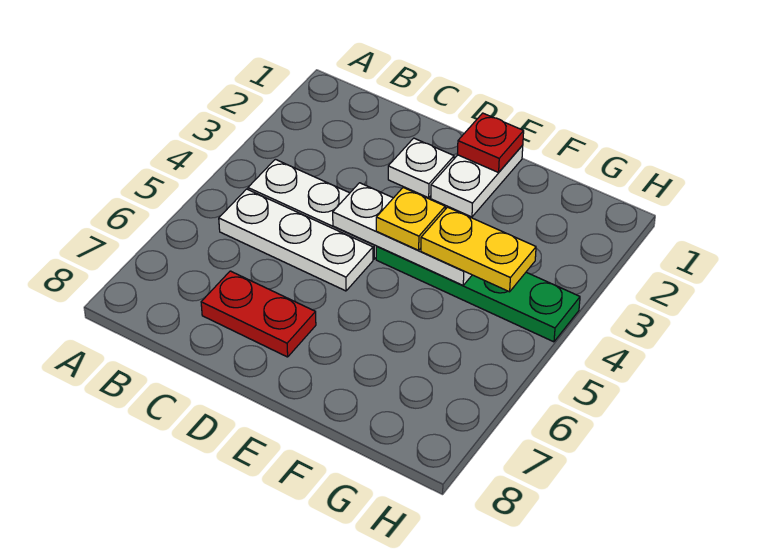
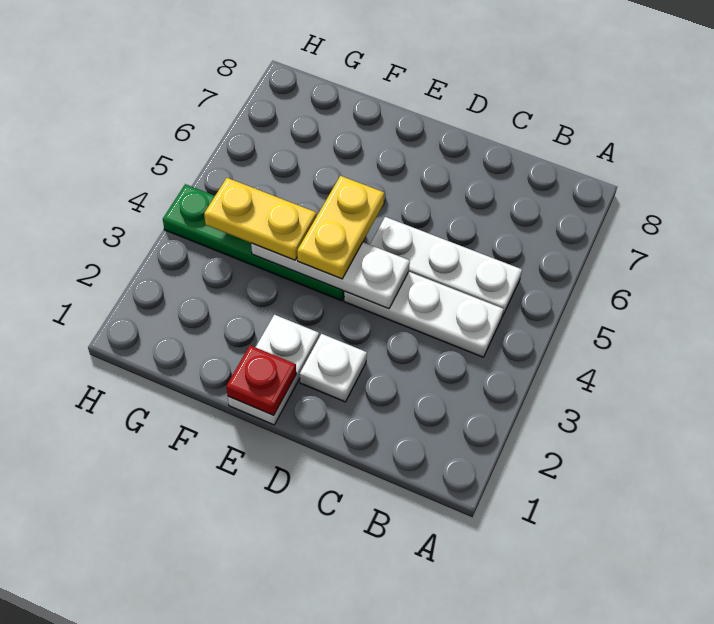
red plate C7:D7 level 1 -> none
yellow plate E4 level 3 -> yellow plate E4:E5 level 3

